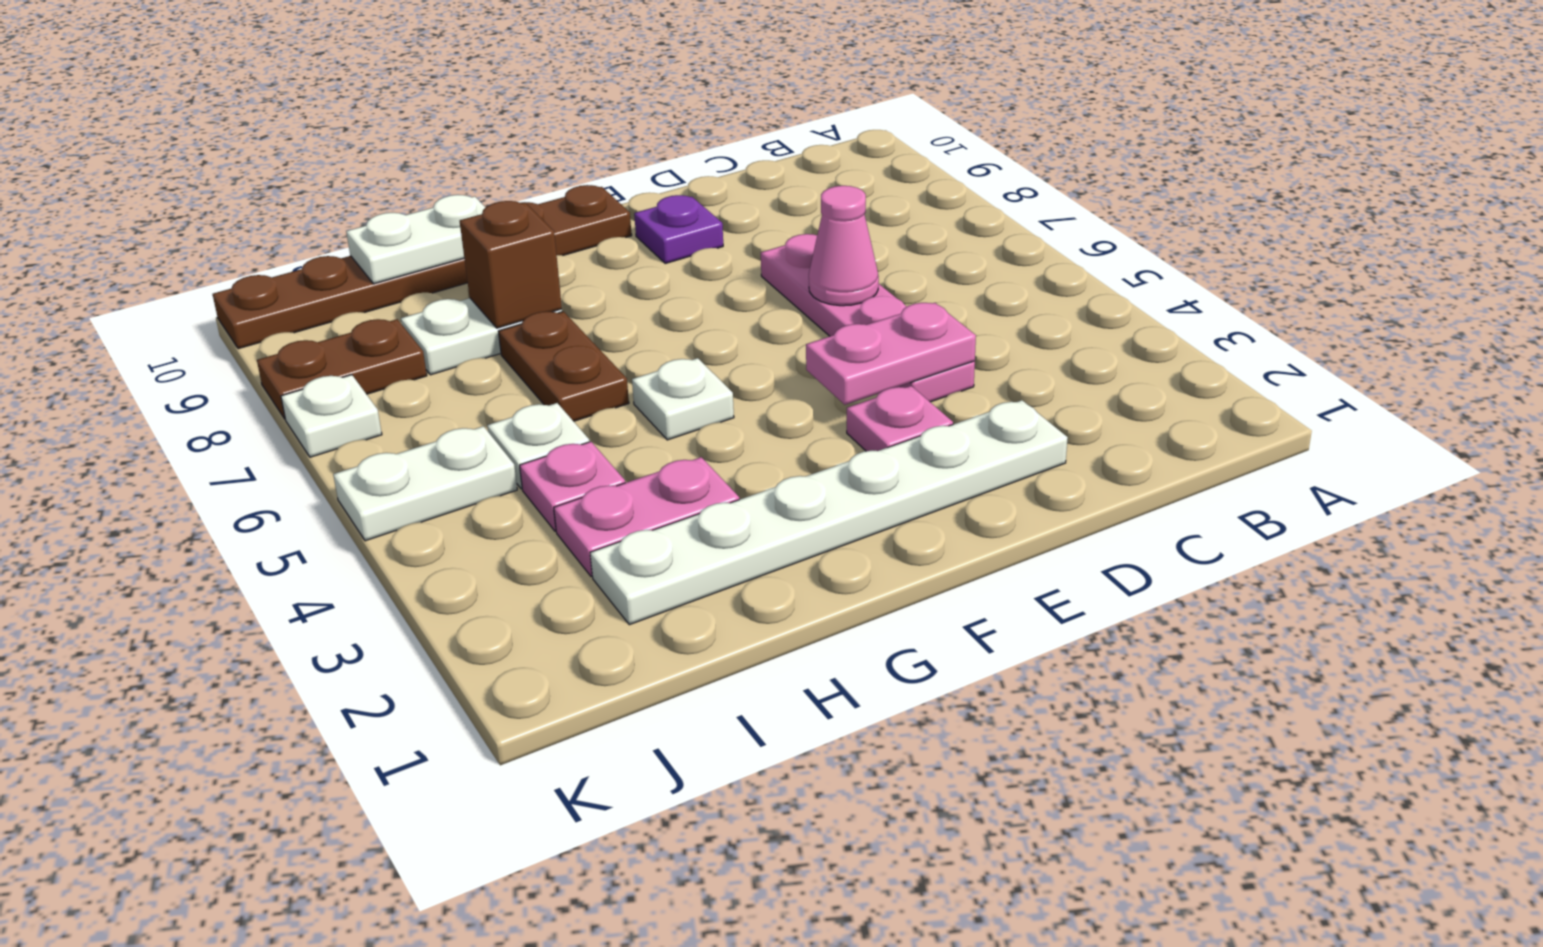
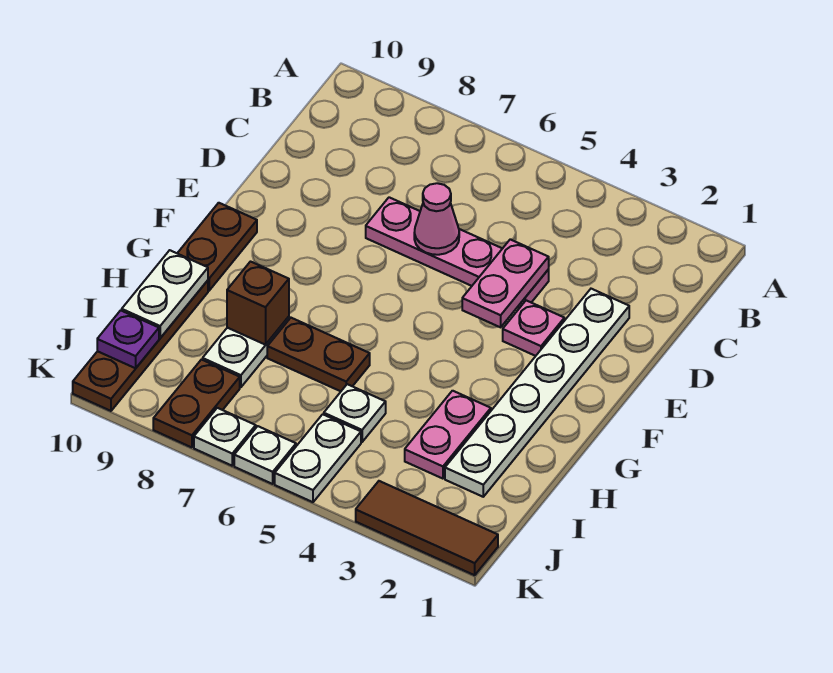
purple plate E9 level 1 -> purple plate J10 level 2
white plate G5 level 1 -> white plate K6 level 1
pink plate I4 level 1 -> none
none -> brown tile K1:K3 level 1

